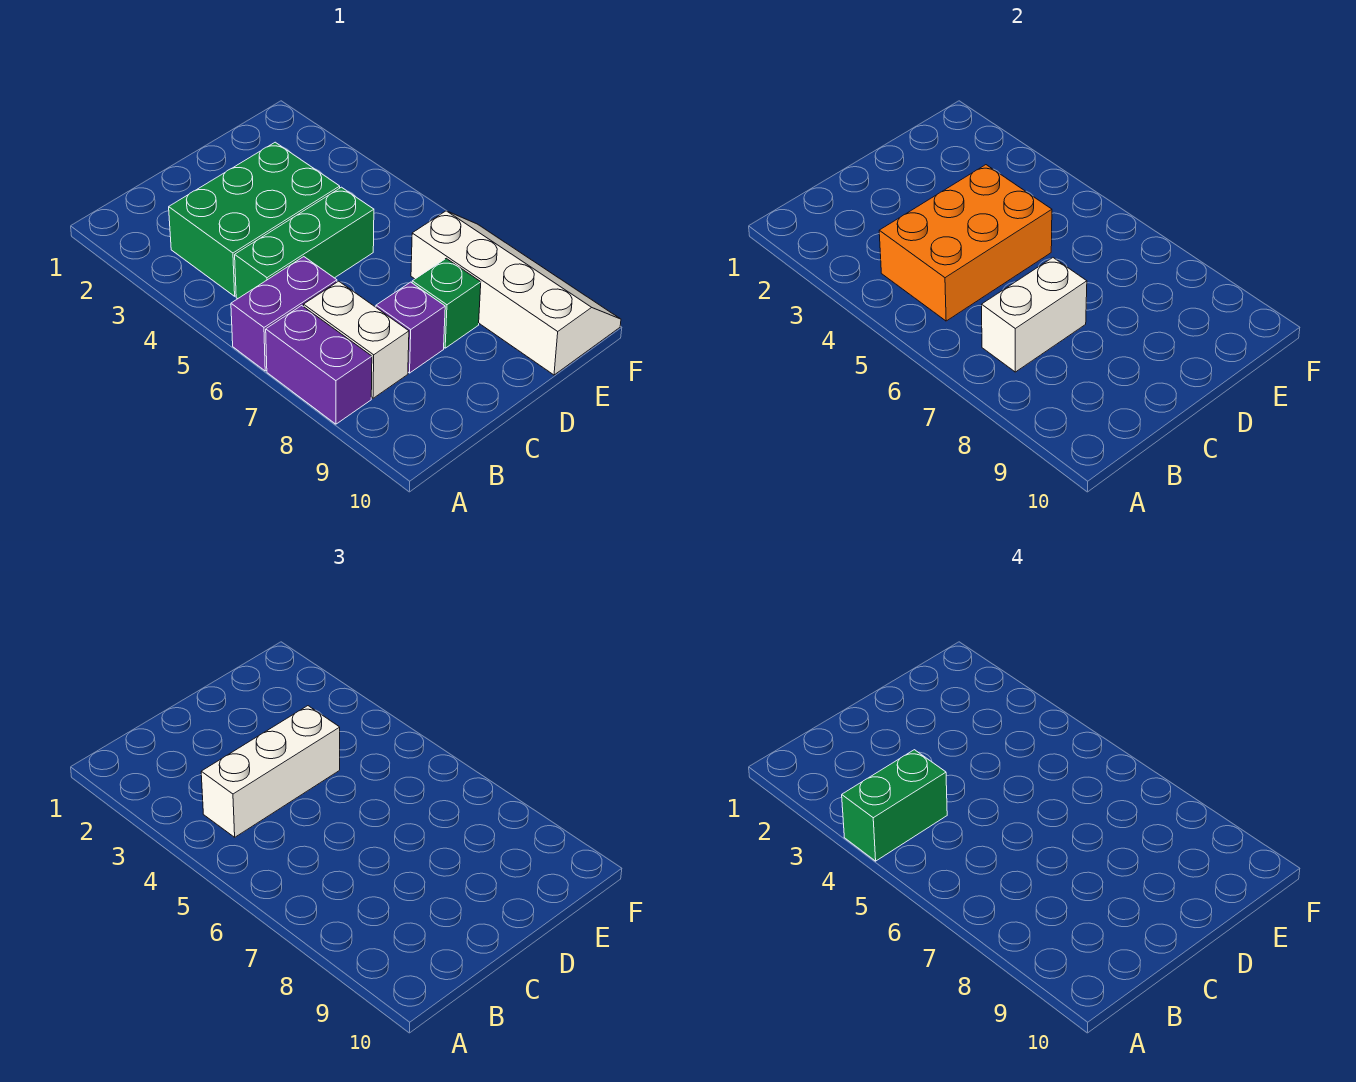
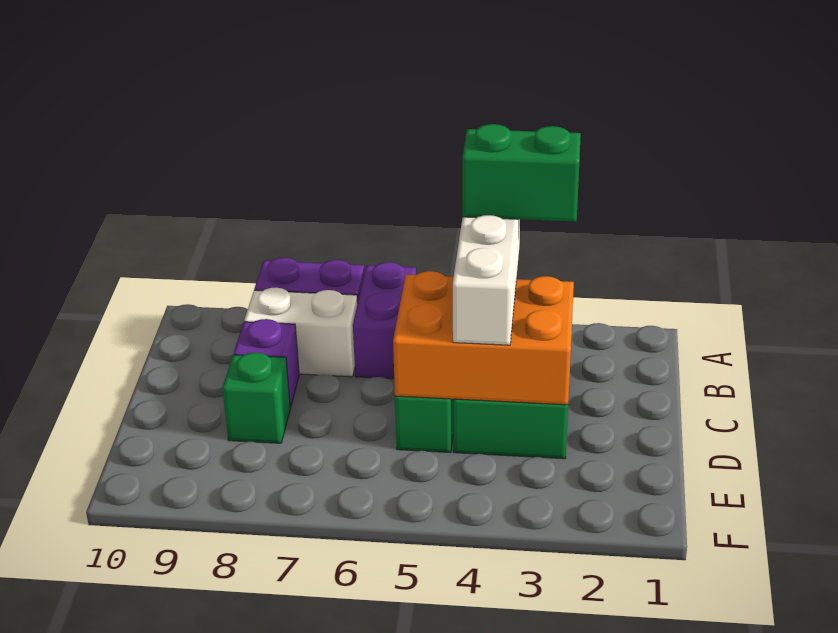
green brick A4:B4 level 4 -> green brick B3:B4 level 4
orange brick B4:D5 level 2 -> orange brick C3:D5 level 2
white brick B7:C7 level 2 -> none
white slope E7:F10 level 1 top E -> none

